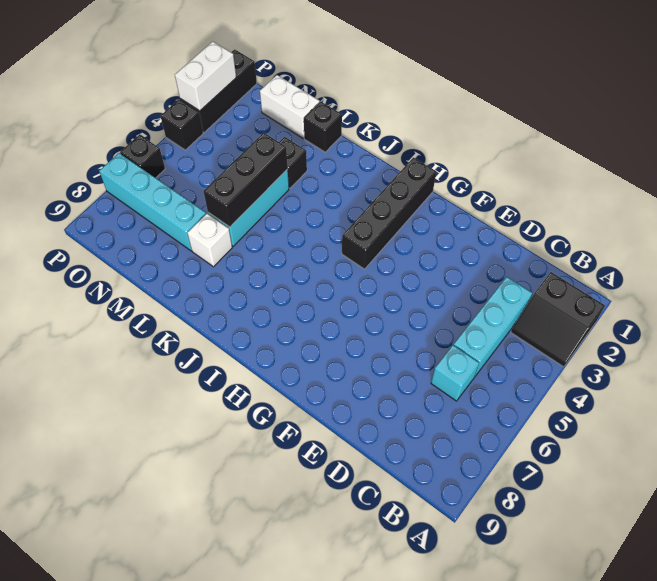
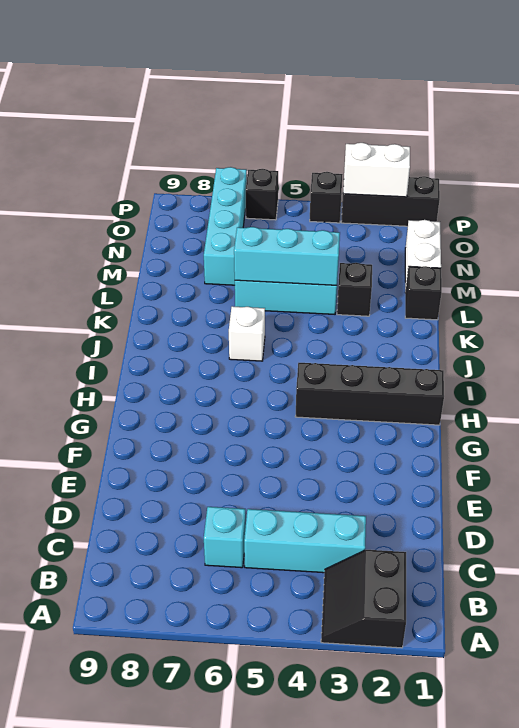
black brick L4:L6 level 2 -> cyan brick L4:L6 level 2
white brick L7 level 1 -> white brick J6 level 1

